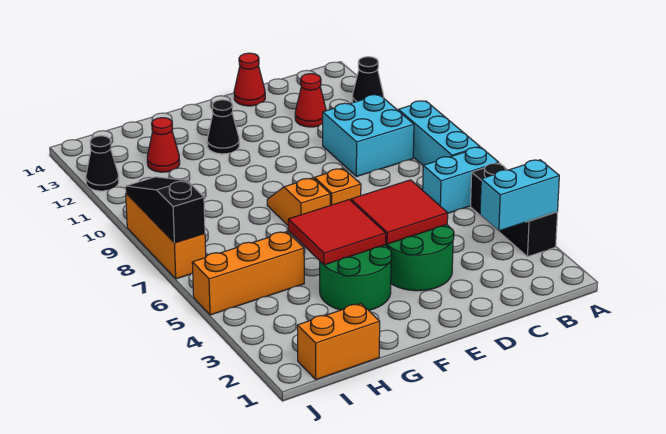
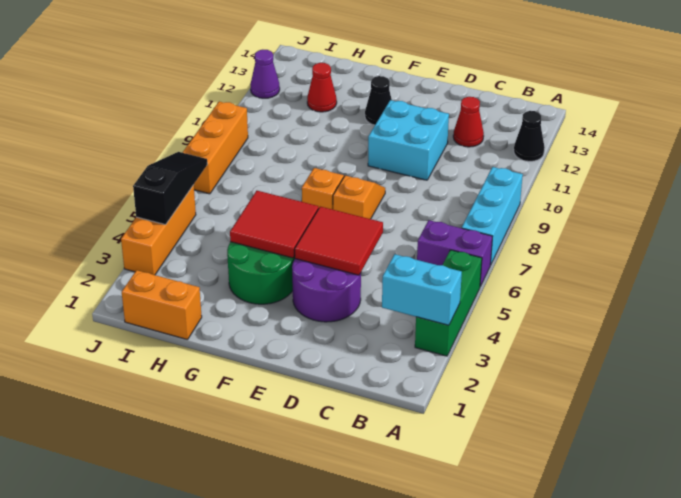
black brick A3:A5 level 1 -> green brick A3:A5 level 1
cyan brick A6:B6 level 1 -> purple brick A6:B6 level 1
cyan brick B9:C10 level 1 -> cyan brick D10:E11 level 1
green round brick D3:E4 level 1 -> purple round brick D3:E4 level 1
red cone D14 level 1 -> none
orange brick H5:J5 level 1 -> orange brick J3:J5 level 1
black slope J7:J9 level 2 top 7 -> black slope J4:J6 level 2 top 4
black cone J12 level 1 -> purple cone J12 level 1

